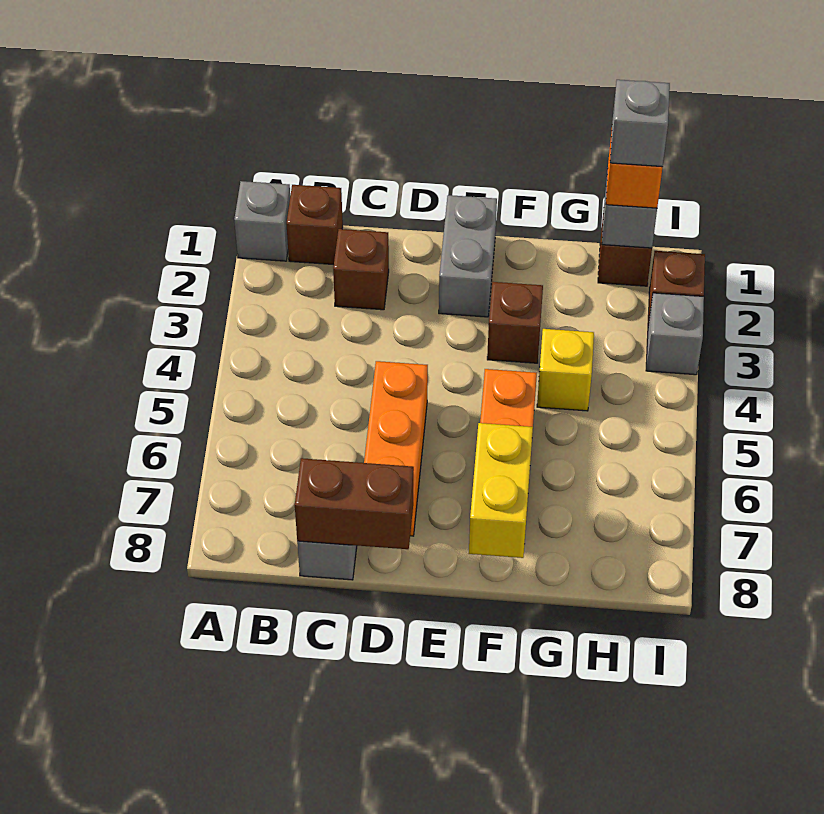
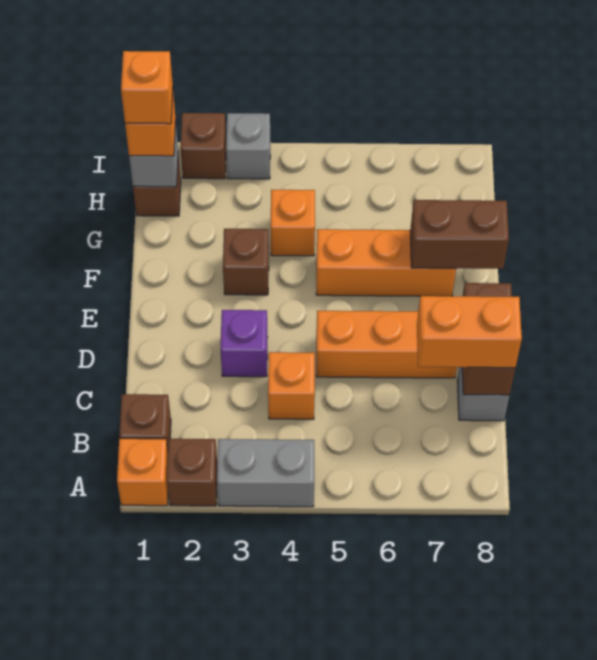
grey brick A1 level 1 -> orange brick A1 level 1
brown brick C2 level 1 -> brown brick A2 level 1
none -> orange brick C4 level 1
none -> orange brick C7:C8 level 3
none -> purple brick D3 level 1
grey brick E1:E2 level 1 -> grey brick A3:A4 level 1
yellow brick F7:F8 level 2 -> brown brick F7:F8 level 2
yellow brick G4 level 1 -> orange brick G4 level 1
grey brick H1 level 4 -> orange brick H1 level 4

